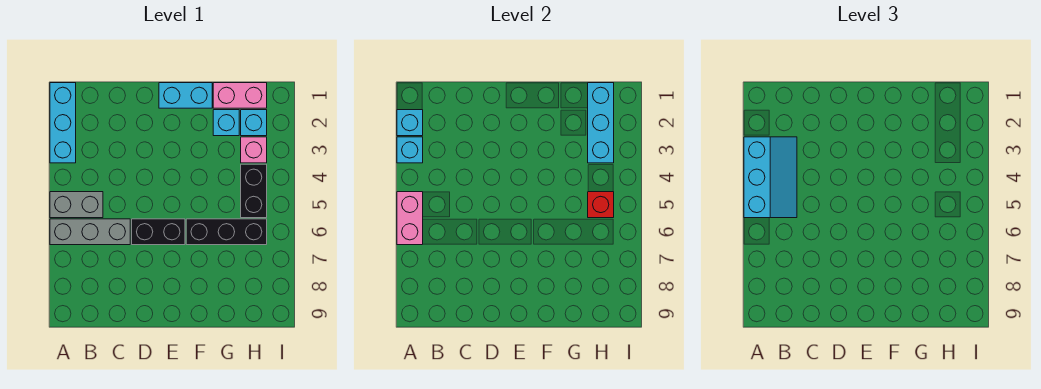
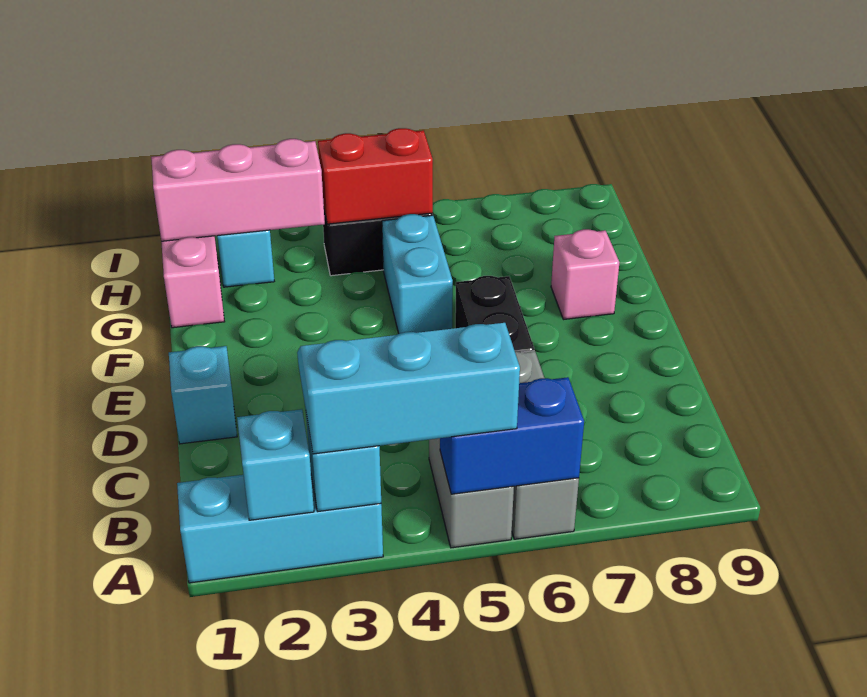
pink brick A5:A6 level 2 -> blue brick A5:A6 level 2
cyan brick E1:F1 level 1 -> cyan brick F5:G5 level 1
black brick F6:H6 level 1 -> none
cyan brick G2 level 1 -> cyan brick D1 level 1
cyan brick H1:H3 level 2 -> pink brick H1:H3 level 2
pink brick H3 level 1 -> pink brick F8 level 1
red brick H5 level 2 -> red brick H4:H5 level 2

